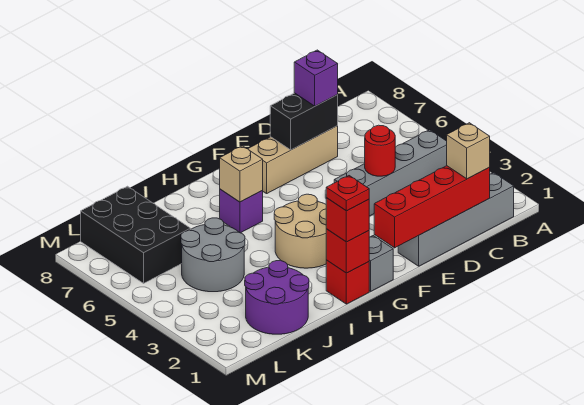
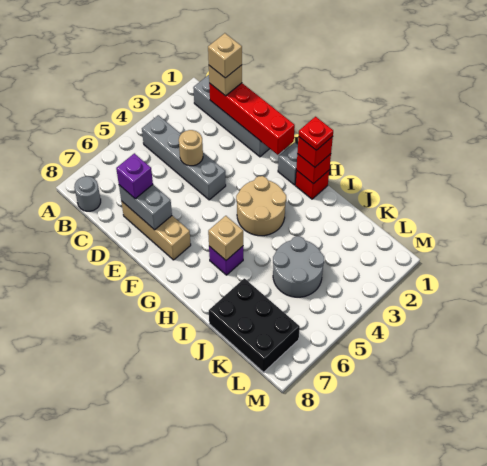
none -> grey round brick B8 level 1
none -> tan brick C1 level 4
red round brick D4 level 2 -> tan round brick D4 level 2
black brick D7:E7 level 2 -> grey brick D7:E7 level 2
purple round brick J1:K2 level 1 -> none
black brick K6:L8 level 1 -> black brick J7:L8 level 1

